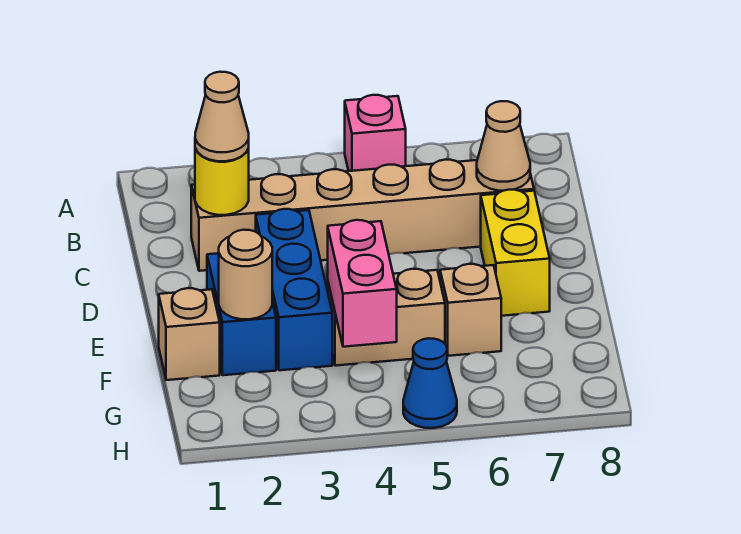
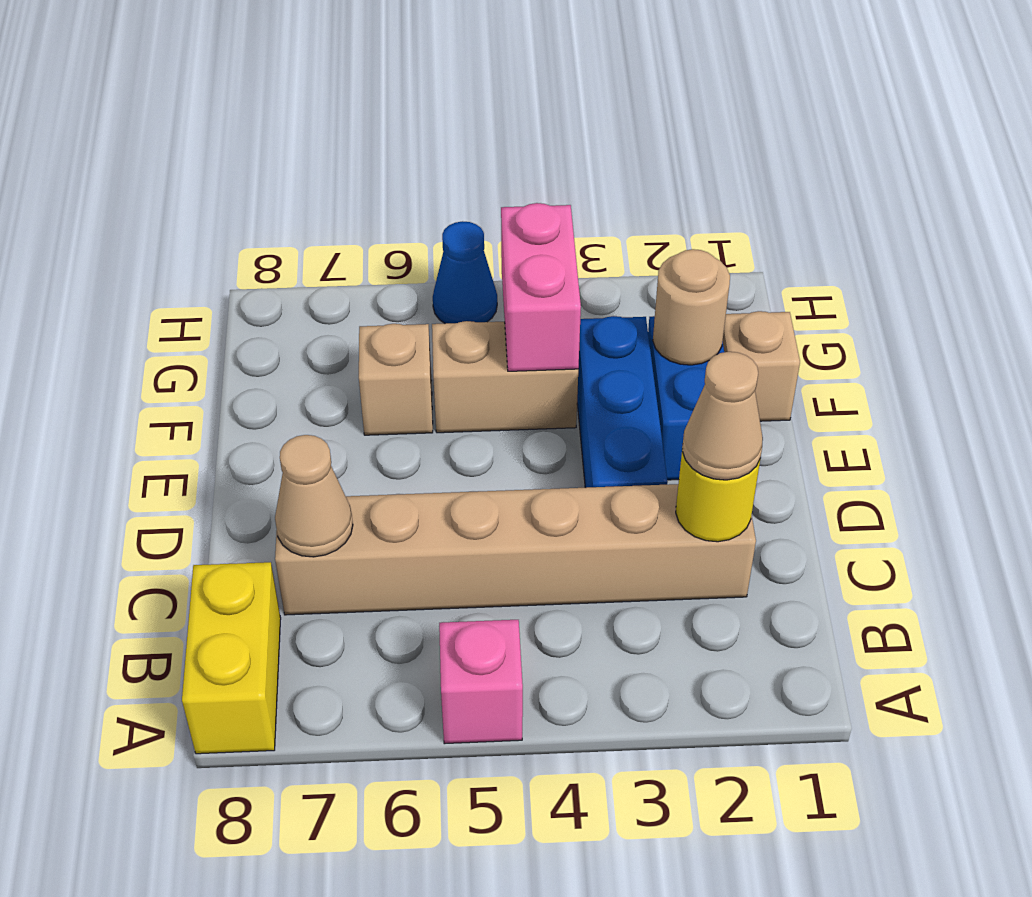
yellow brick D7:E7 level 1 -> yellow brick A8:B8 level 1

